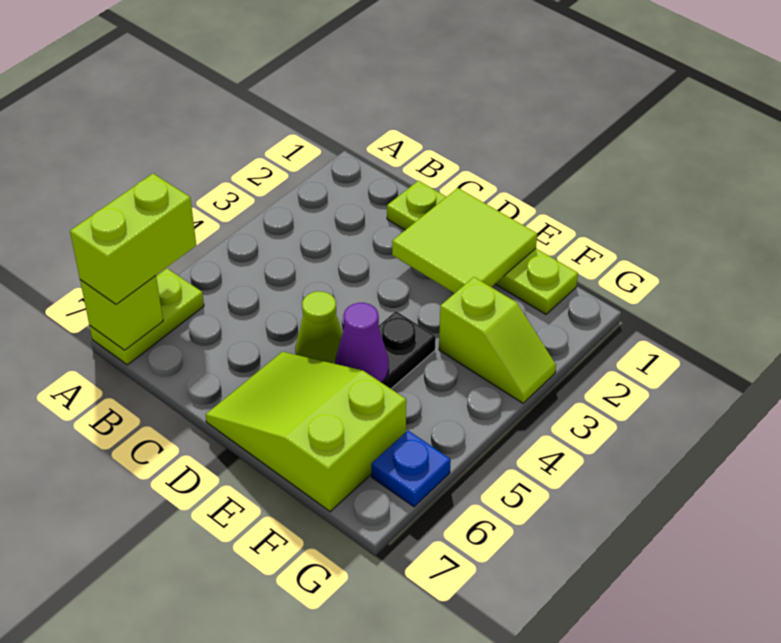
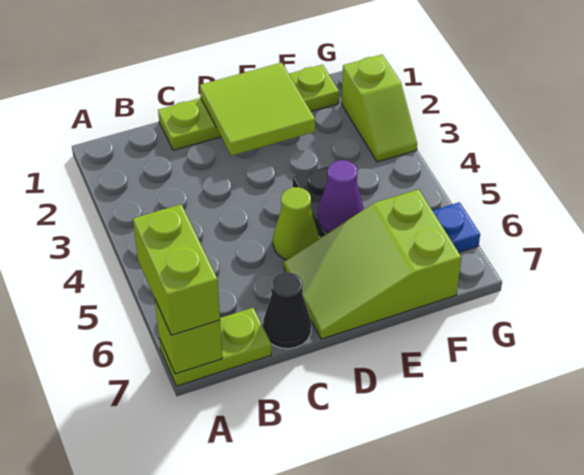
lime plate A6:A7 level 1 -> lime plate A7:B7 level 1
none -> black cone C7 level 1
lime slope F3:G3 level 1 top F -> lime slope G2:G3 level 1 top 2

